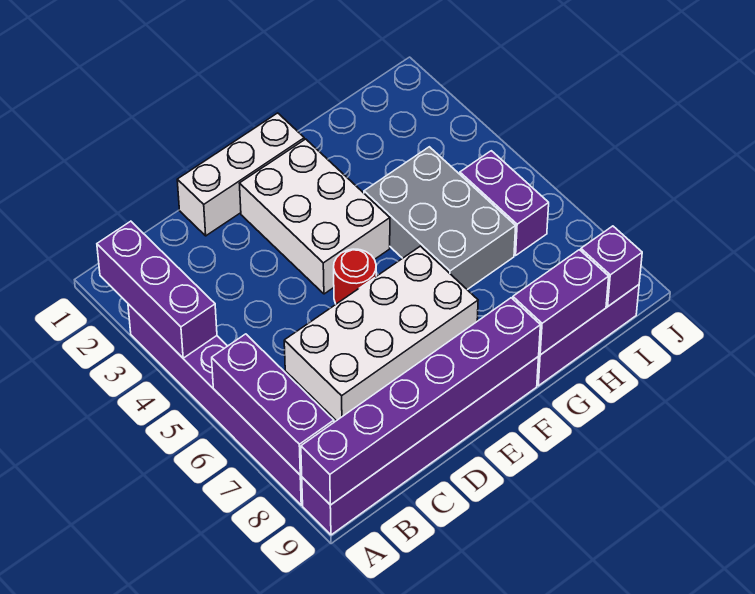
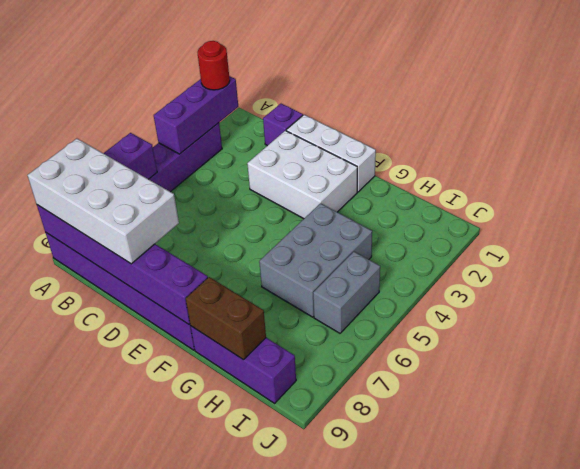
white brick C6:F7 level 1 -> white brick A8:D9 level 3
white brick E2:F4 level 1 -> white brick D2:F3 level 1
red round brick E5 level 1 -> red round brick A2 level 3
purple brick G9:H9 level 2 -> brown brick G9:H9 level 2
purple brick I5:I6 level 1 -> grey brick I5:I6 level 1
purple brick I9 level 2 -> purple brick C1 level 1

